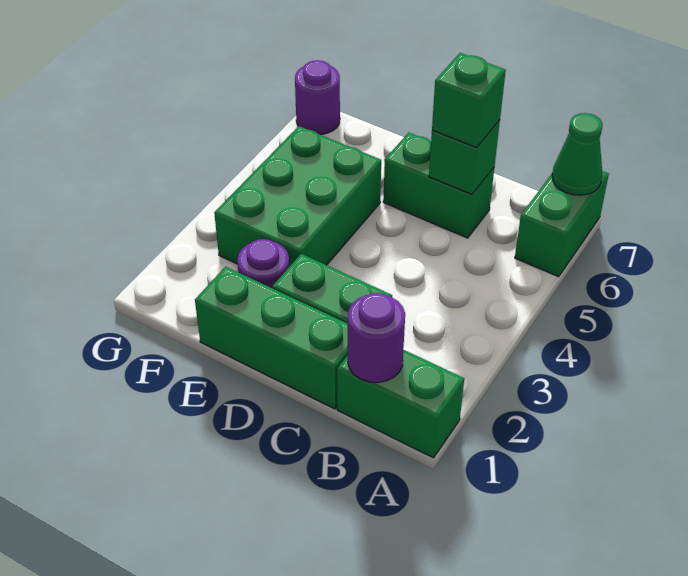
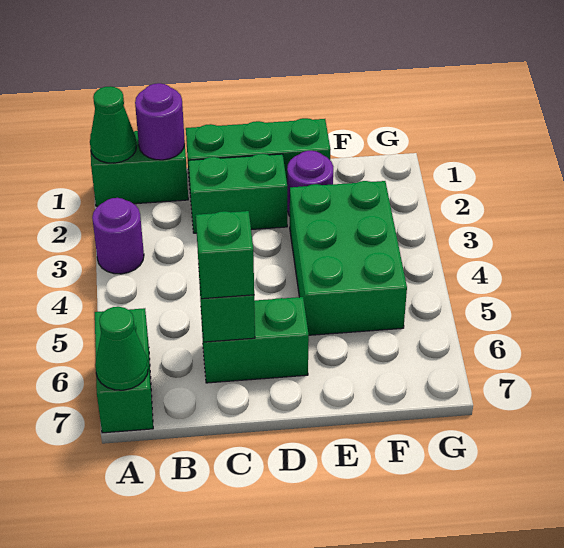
none -> green cone A1 level 2
purple round brick G7 level 1 -> purple round brick A3 level 1

